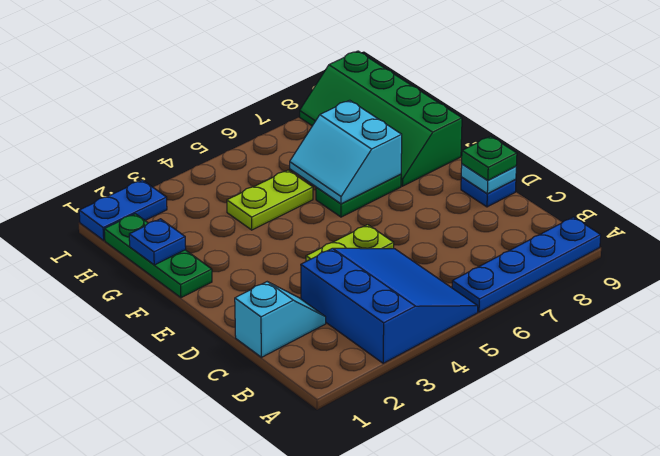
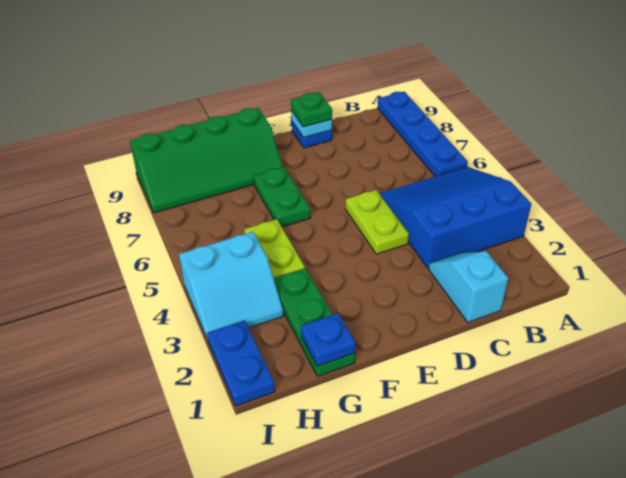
green plate F1:H1 level 1 -> green plate G1:G3 level 1
cyan slope F6:G7 level 2 top 7 -> cyan slope H3:I4 level 1 top 4

